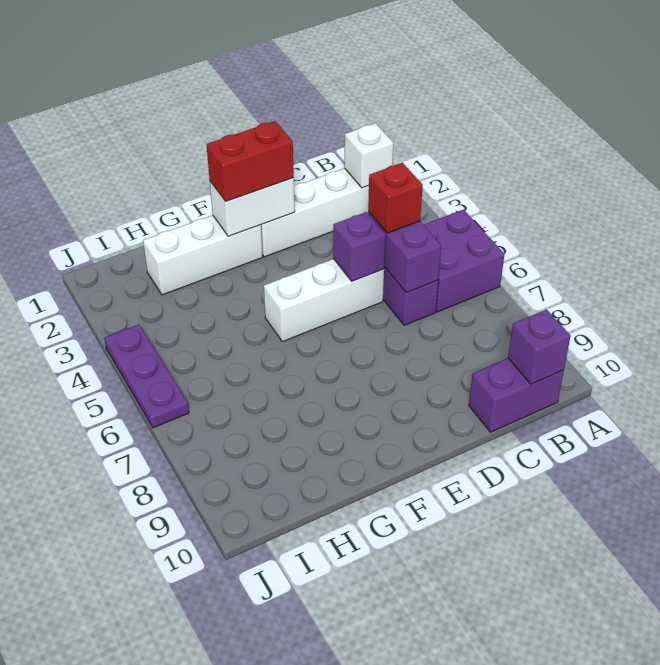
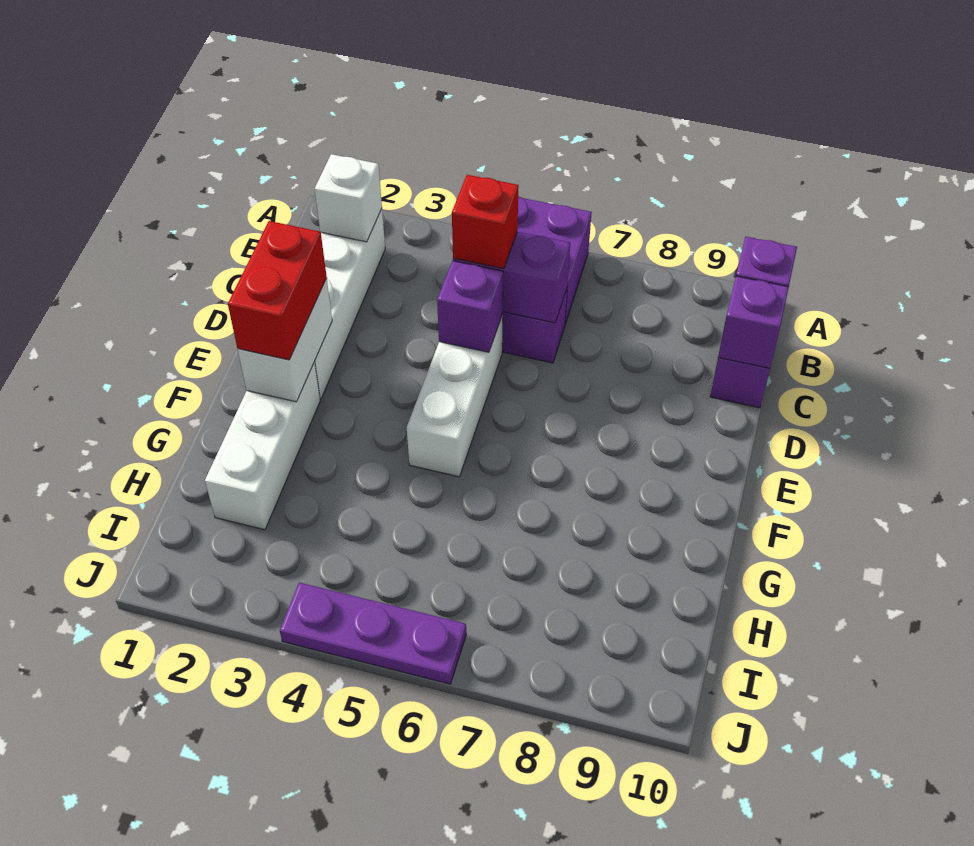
none -> purple brick C10 level 2

